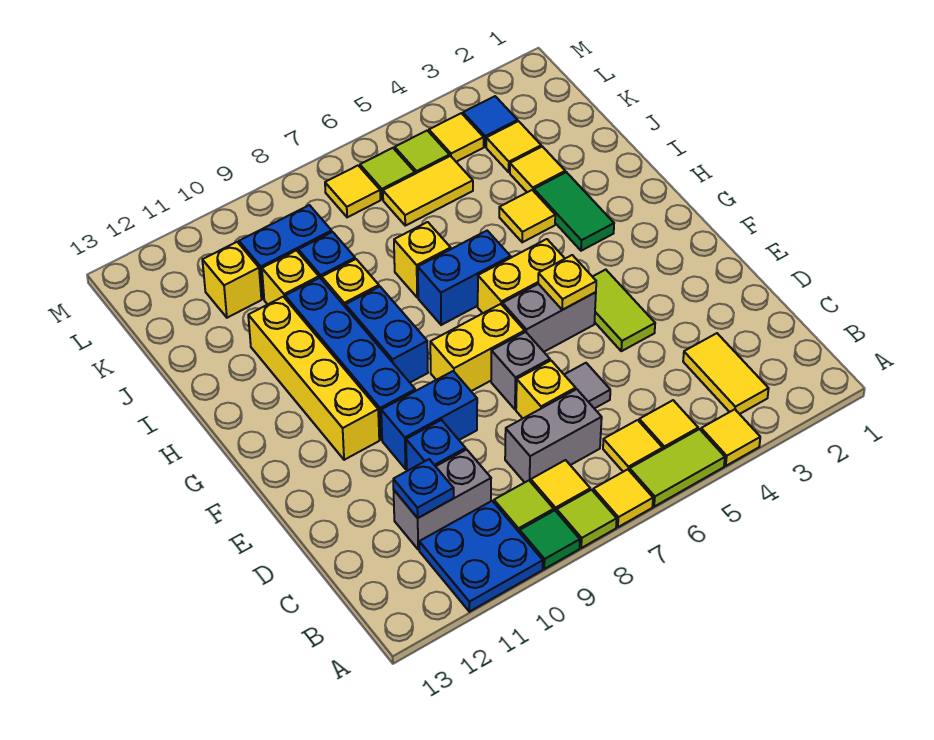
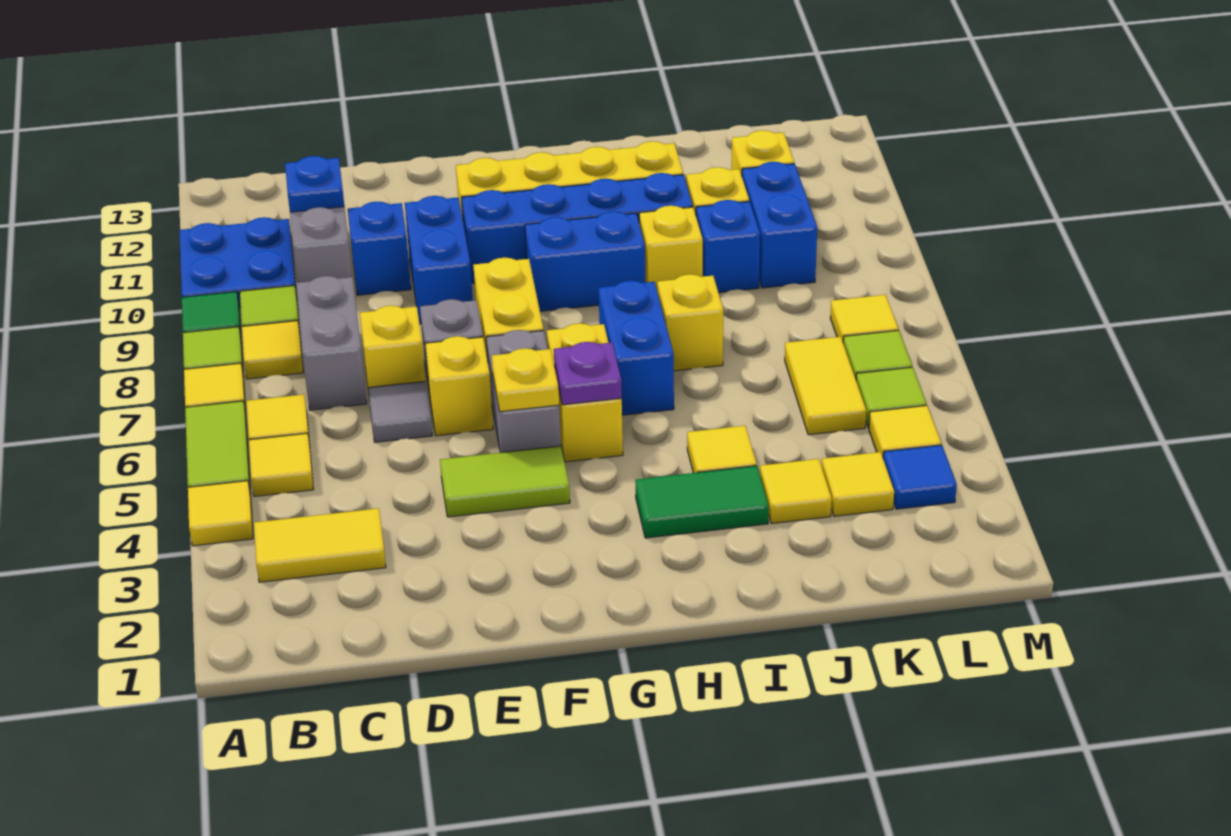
none -> yellow brick E6 level 1
none -> purple plate G5 level 2

